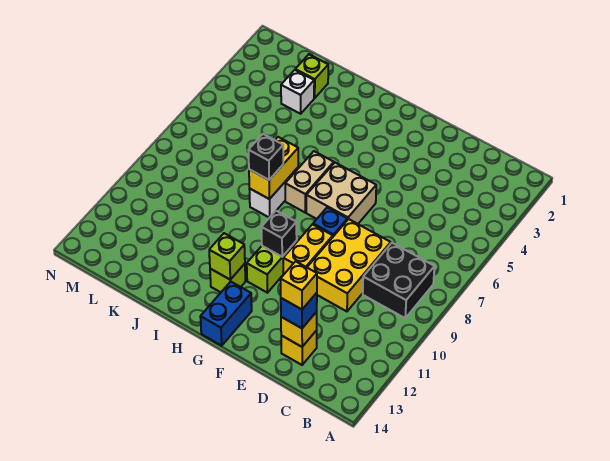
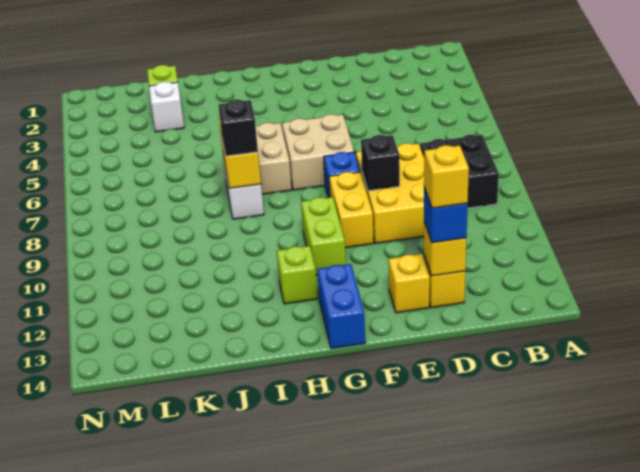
none -> yellow brick E13 level 1
black brick G10 level 2 -> black brick E9 level 2
lime brick H12 level 2 -> none

